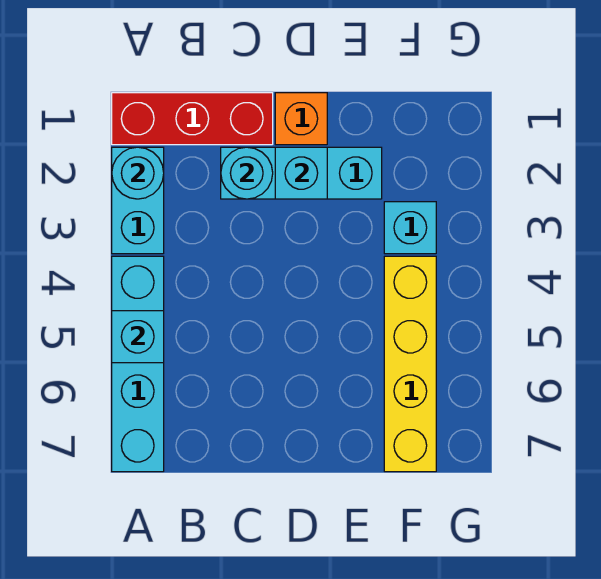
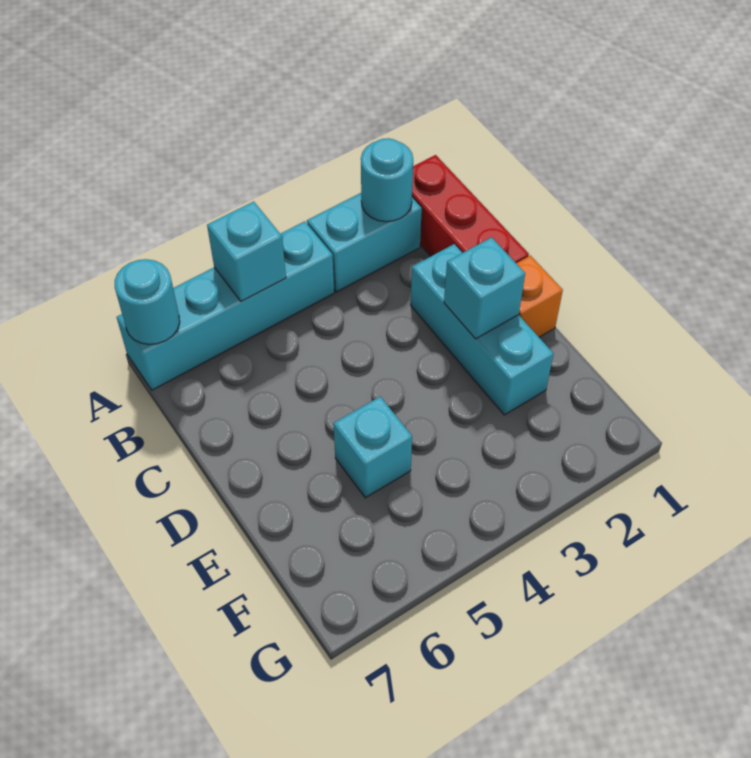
cyan round brick C2 level 2 -> cyan round brick A7 level 2
cyan brick F3 level 1 -> cyan brick E5 level 1
yellow brick F4:F7 level 1 -> none

